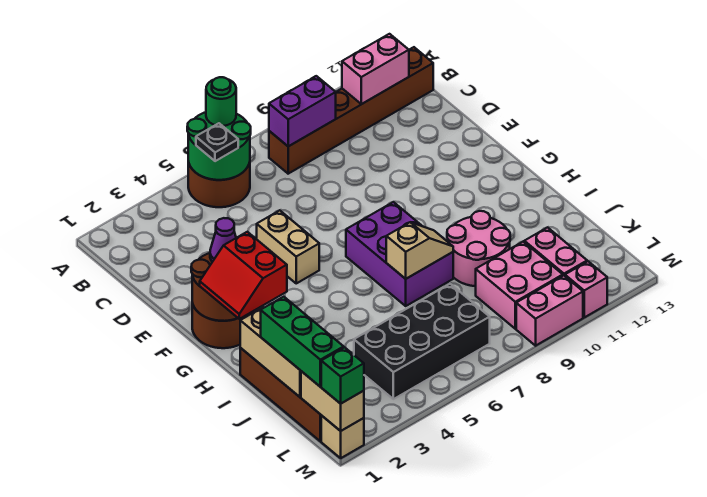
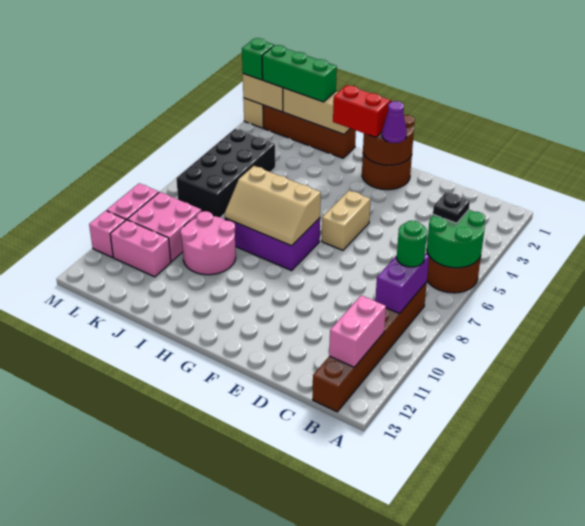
green round brick A6 level 3 -> green round brick B8 level 3
tan brick E5:F5 level 1 -> tan brick F5:F6 level 1
tan slope I7:I8 level 2 top 7 -> tan slope G7:I8 level 2 top 7

